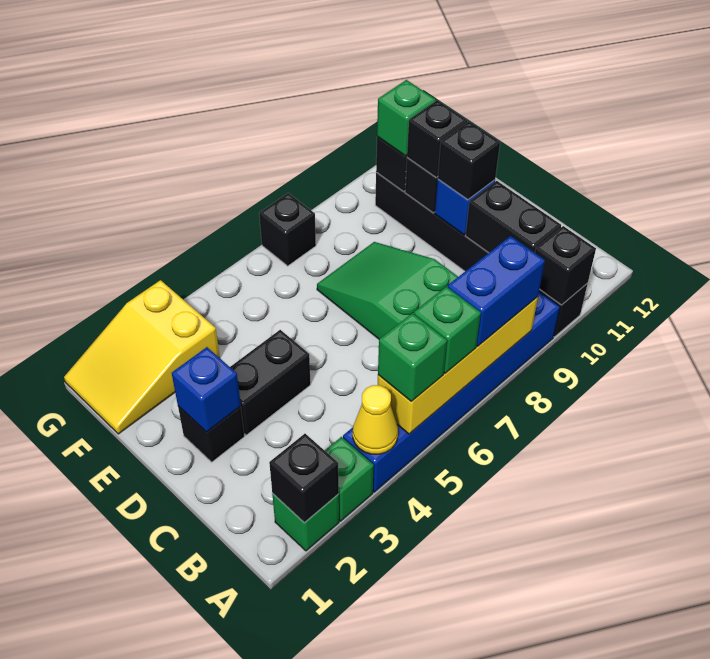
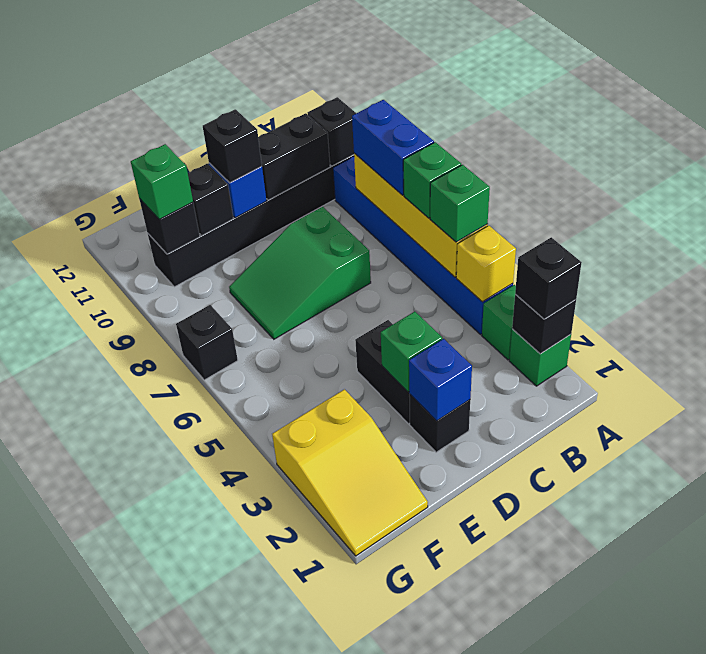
yellow cone A4 level 2 -> yellow brick A4 level 2
none -> green brick D3 level 2
black brick E10 level 3 -> black brick A2 level 3

